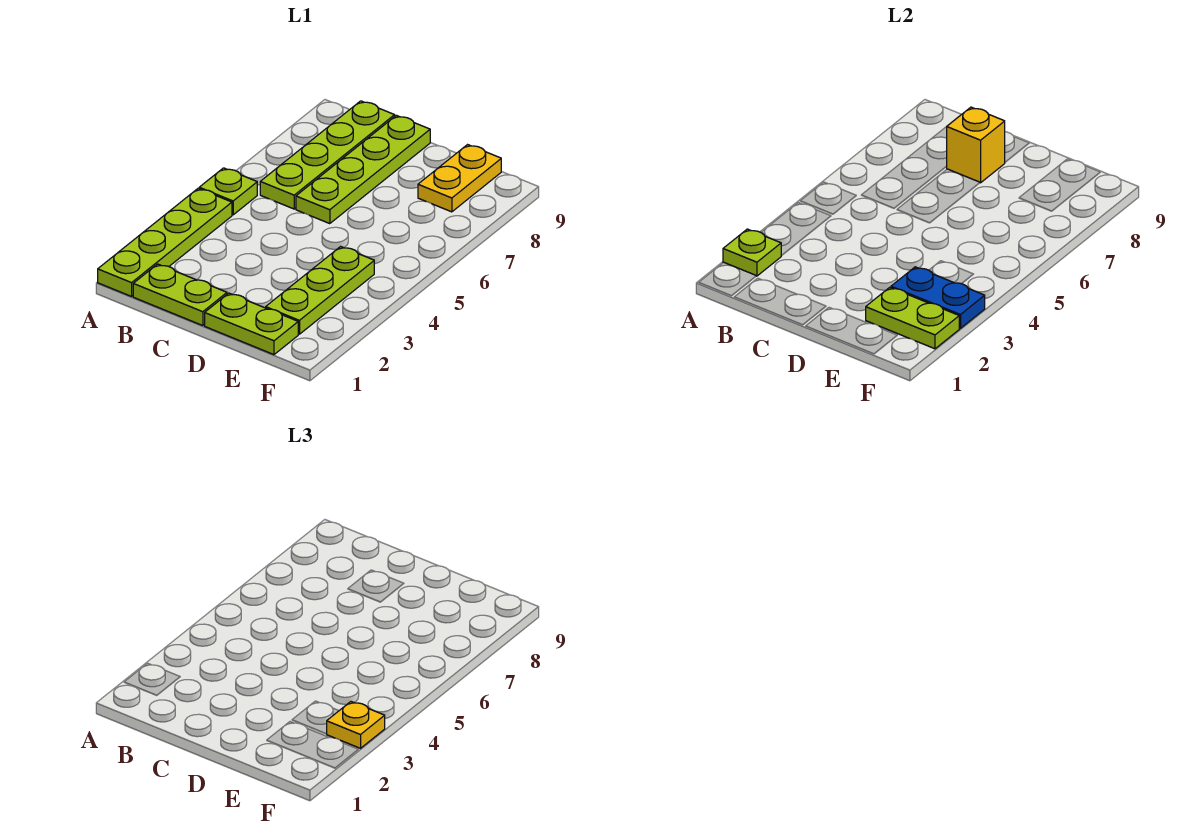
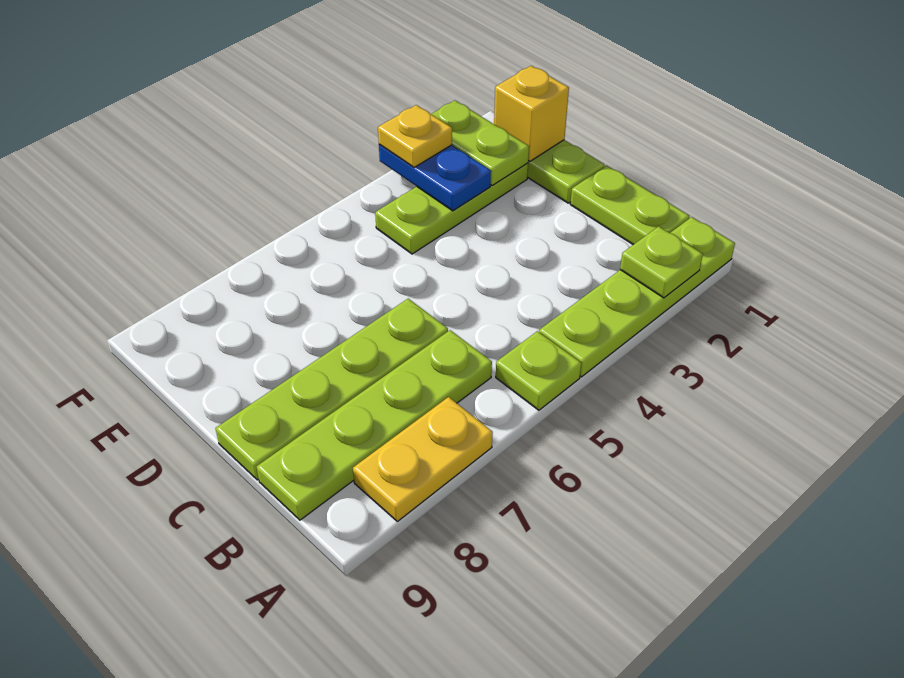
yellow brick C8 level 2 -> yellow brick E1 level 2
yellow plate E8:E9 level 1 -> yellow plate A7:A8 level 1

